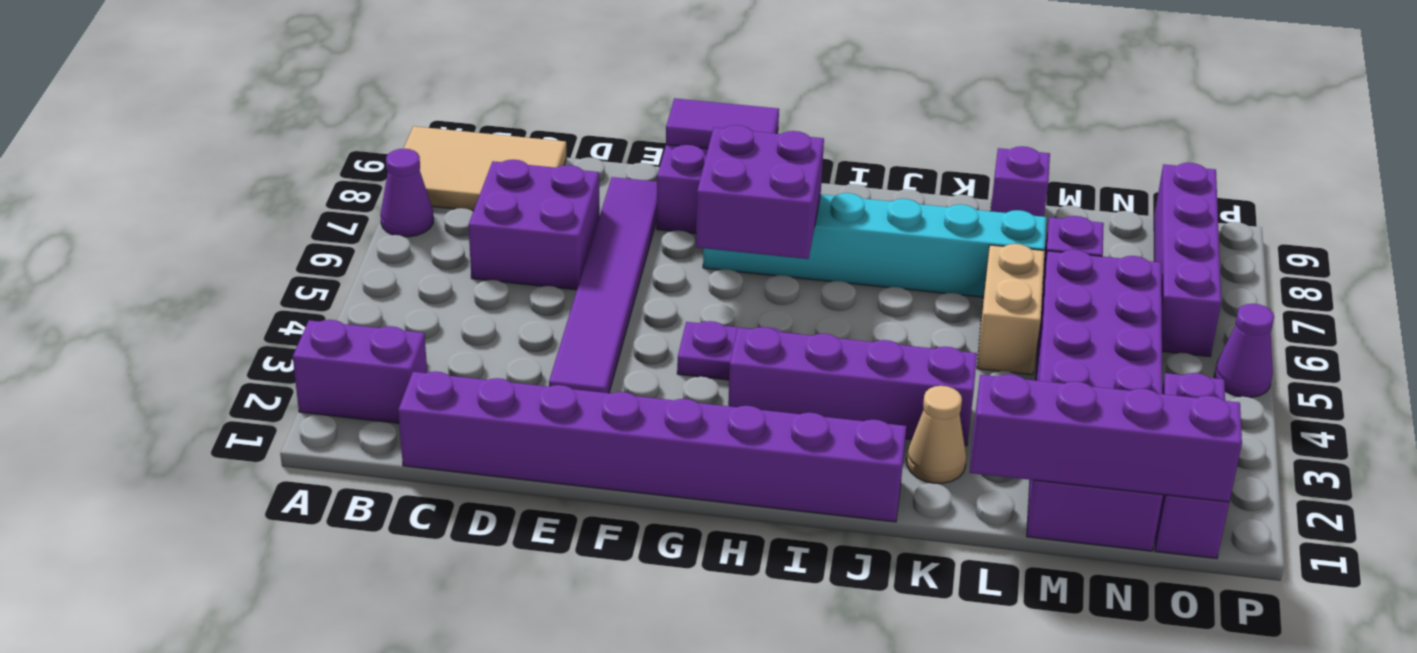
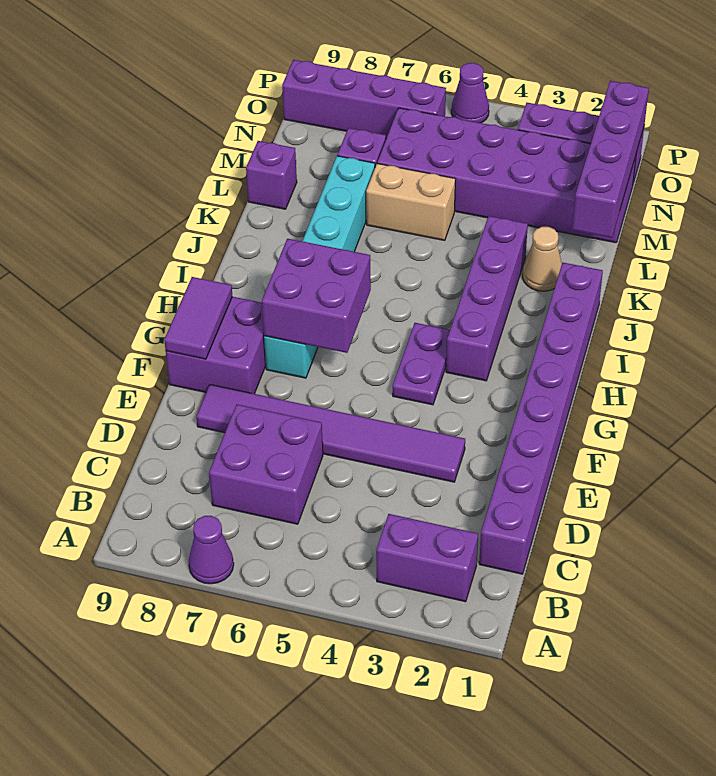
purple brick A2:B2 level 1 -> purple brick B2:B3 level 1
tan tile A8:C9 level 1 -> none

